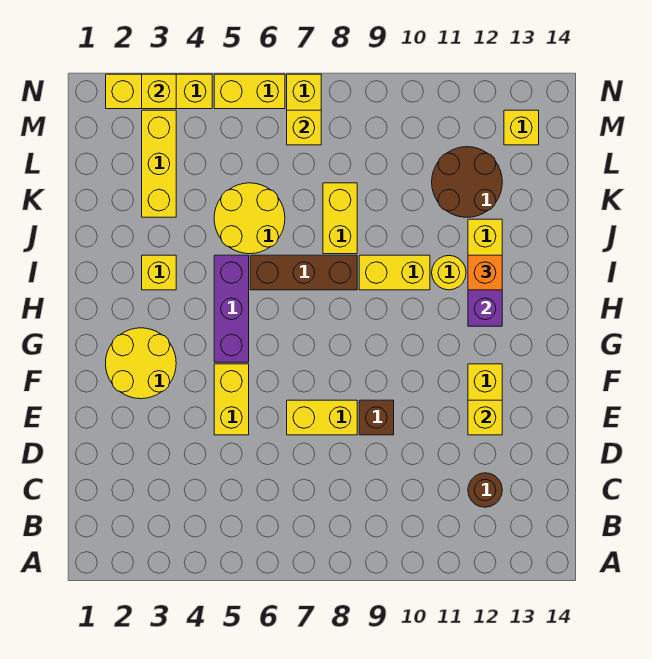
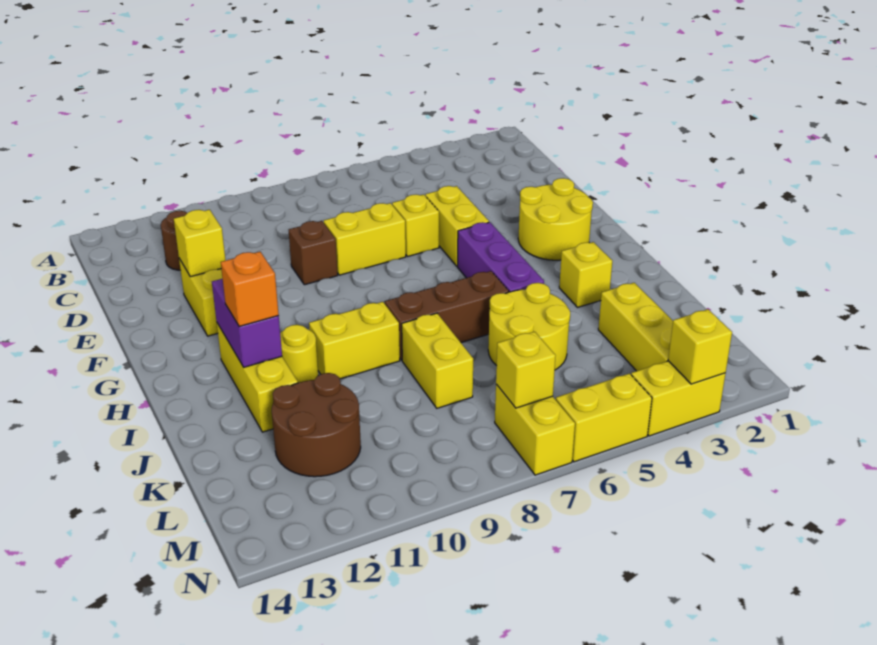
yellow brick M13 level 1 -> yellow brick E6 level 1
yellow brick N2:N4 level 1 -> yellow brick N3:N4 level 1

